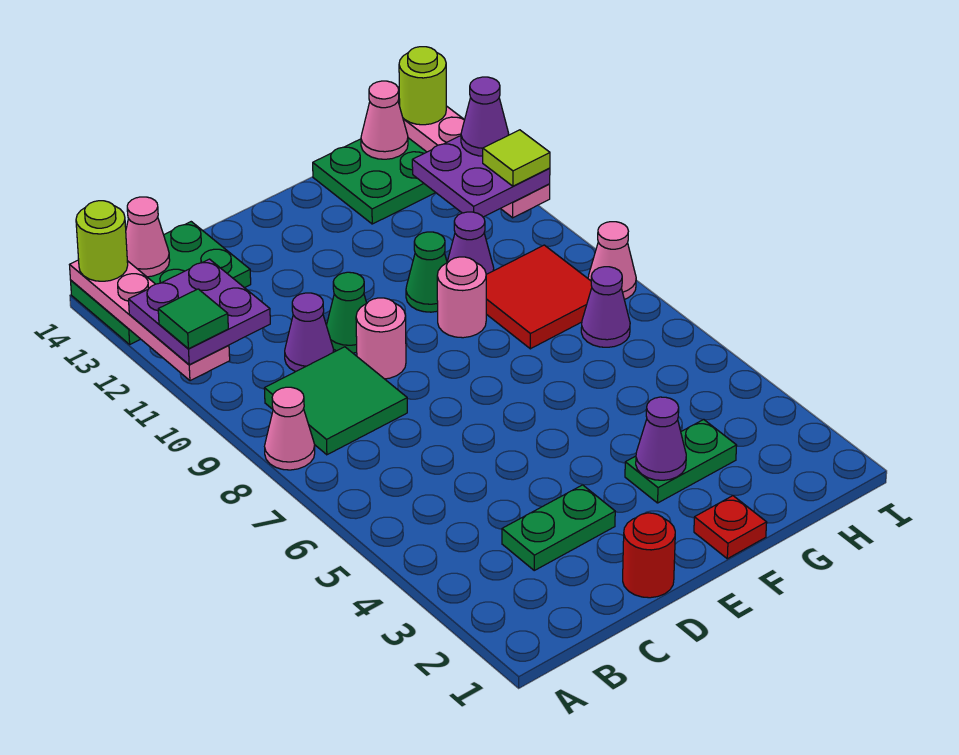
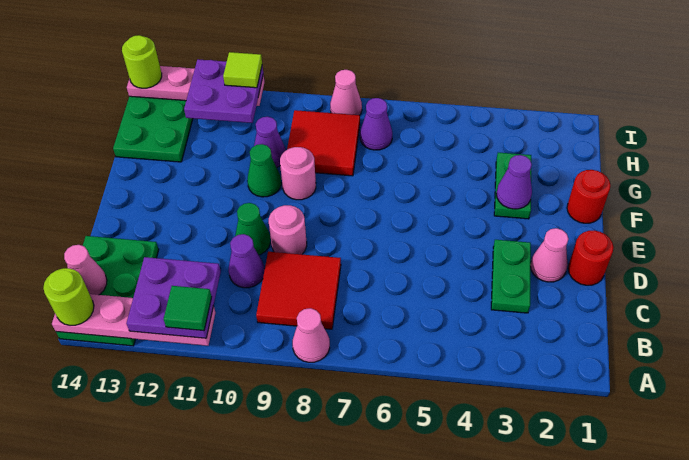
green tile B8:C9 level 1 -> red tile B8:C9 level 1
red plate F1 level 1 -> red round brick F1 level 1
pink cone H14 level 2 -> pink cone D2 level 1
purple cone I12 level 4 -> none

